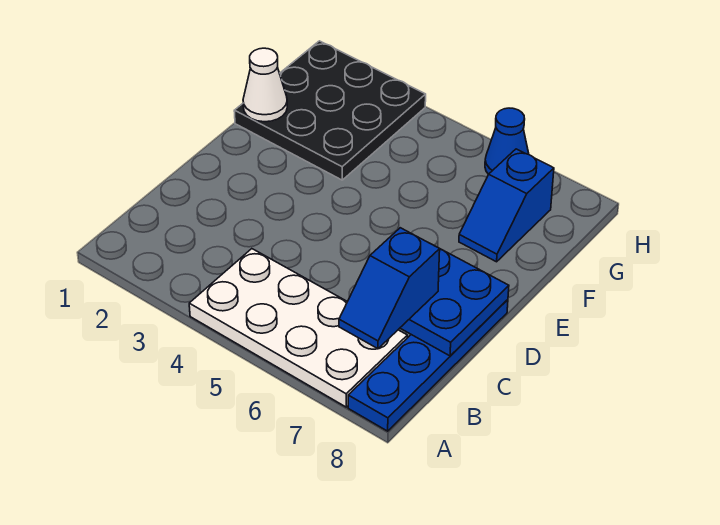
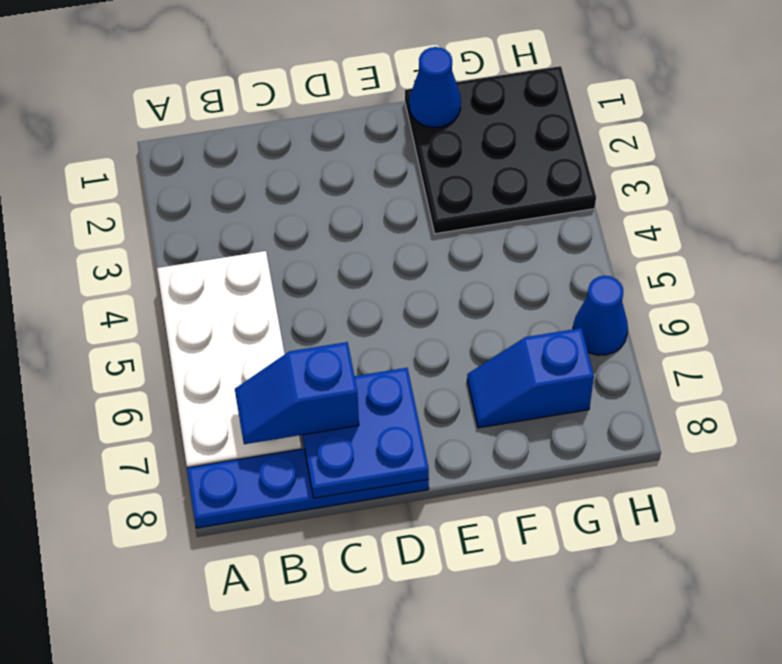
white cone F1 level 2 -> blue cone F1 level 2

